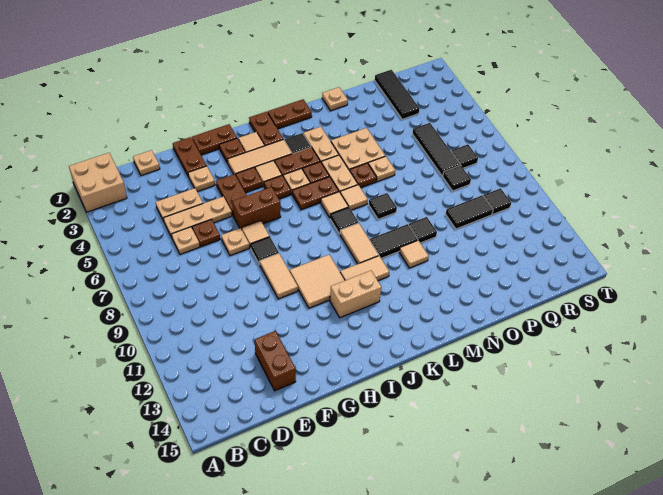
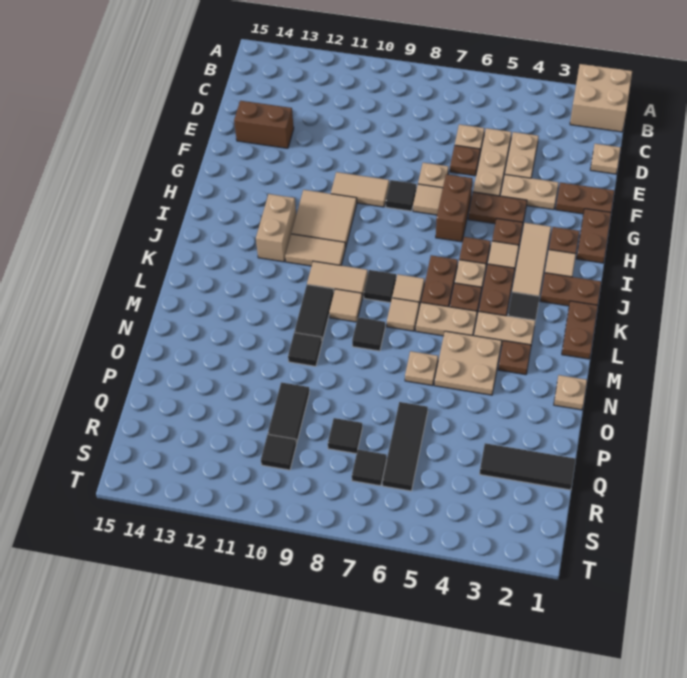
tan plate F3 level 1 -> tan plate F3:F4 level 1
tan tile J11:K11 level 1 -> tan tile J10:J11 level 1
brown plate M6 level 1 -> brown plate M3 level 1
tan tile M11 level 1 -> tan tile L9 level 1
black tile Q5:Q7 level 1 -> black tile P6:R6 level 1

